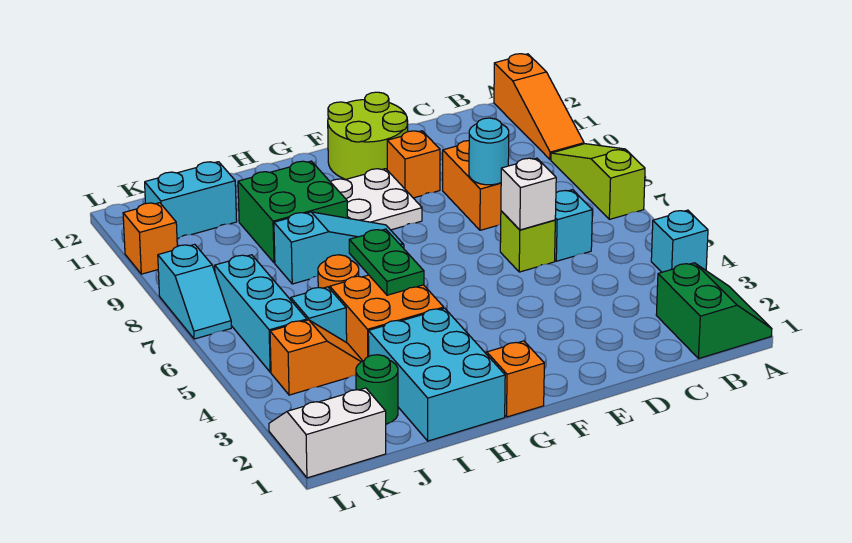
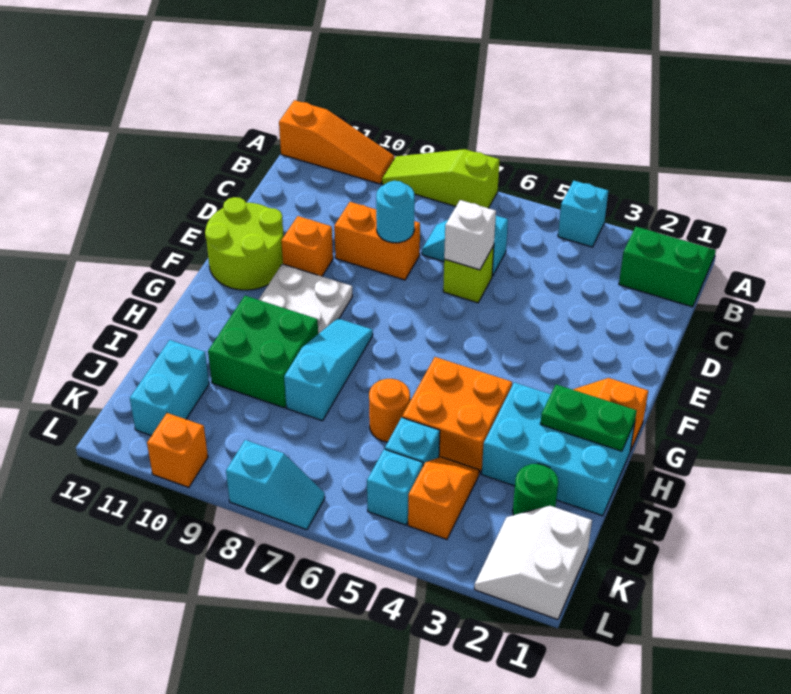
green plate H5:H6 level 2 -> green plate H1:H2 level 2
cyan brick K5:K7 level 1 -> cyan brick K5 level 1

